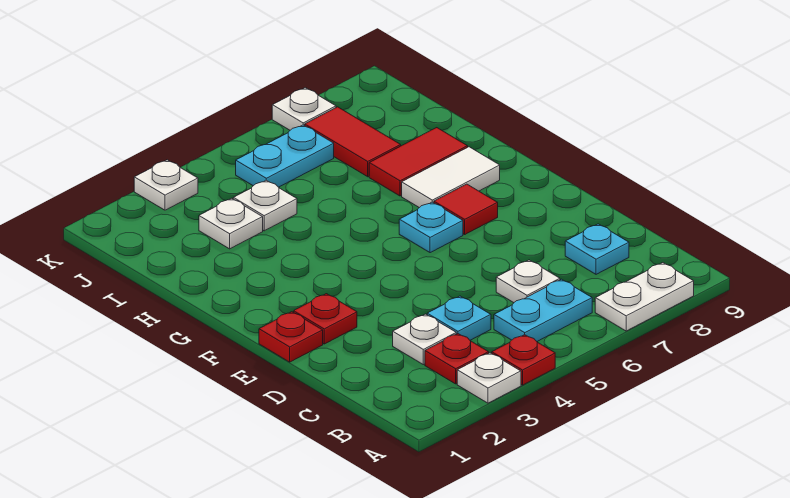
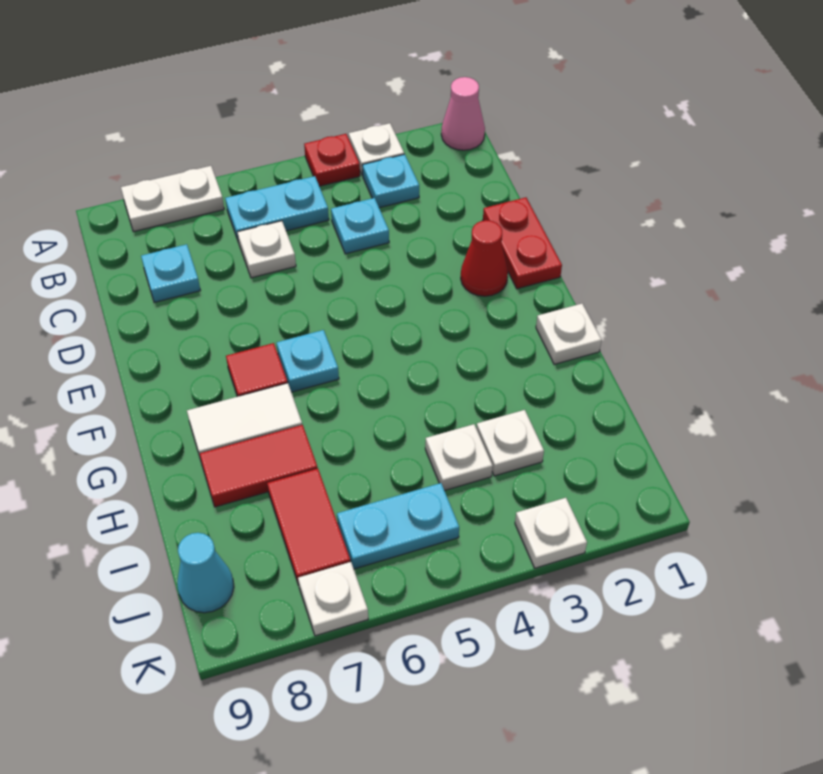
none -> pink cone A1 level 1
red plate B3 level 1 -> cyan plate B3 level 1
white plate C3 level 1 -> white plate G1 level 1
red plate E1 level 1 -> red plate D1:E1 level 1
red plate E2 level 1 -> red cone E2 level 1
none -> cyan cone J9 level 1

